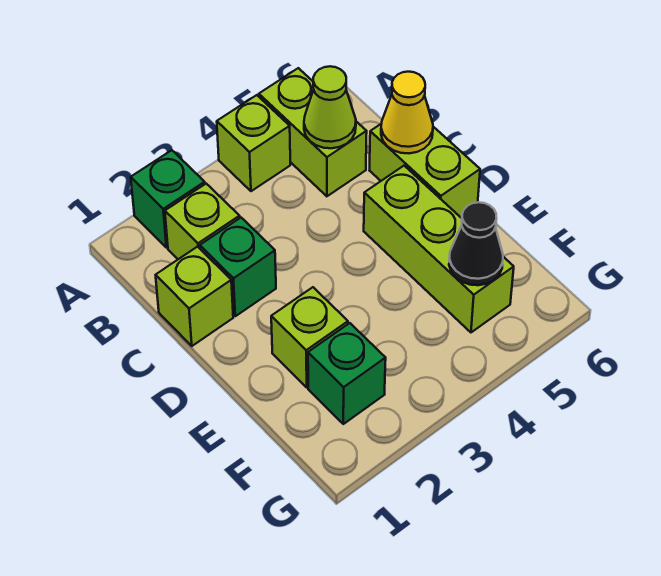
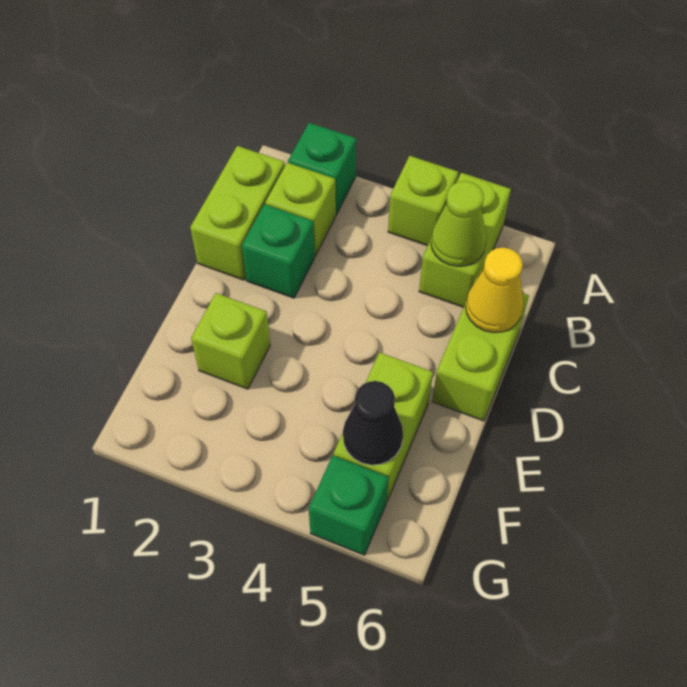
lime brick C1 level 1 -> lime brick B1:C1 level 1
lime brick D5:F5 level 1 -> lime brick E5:F5 level 1
green brick F2 level 1 -> green brick G5 level 1

